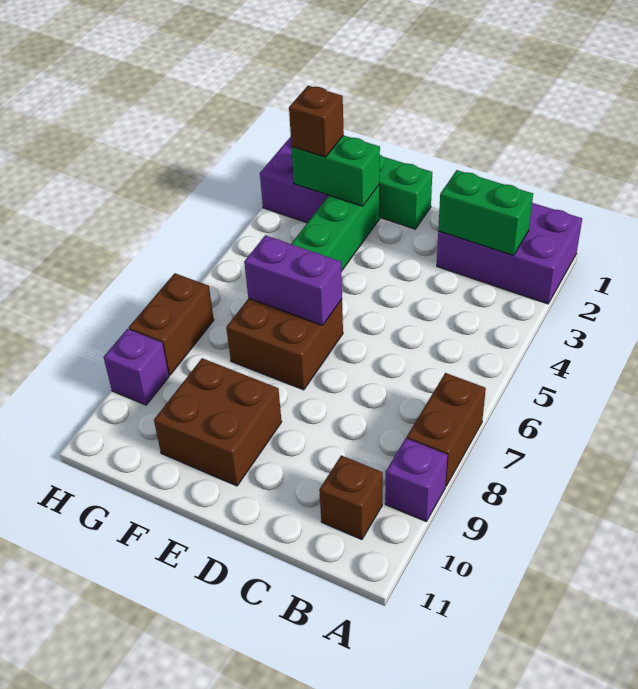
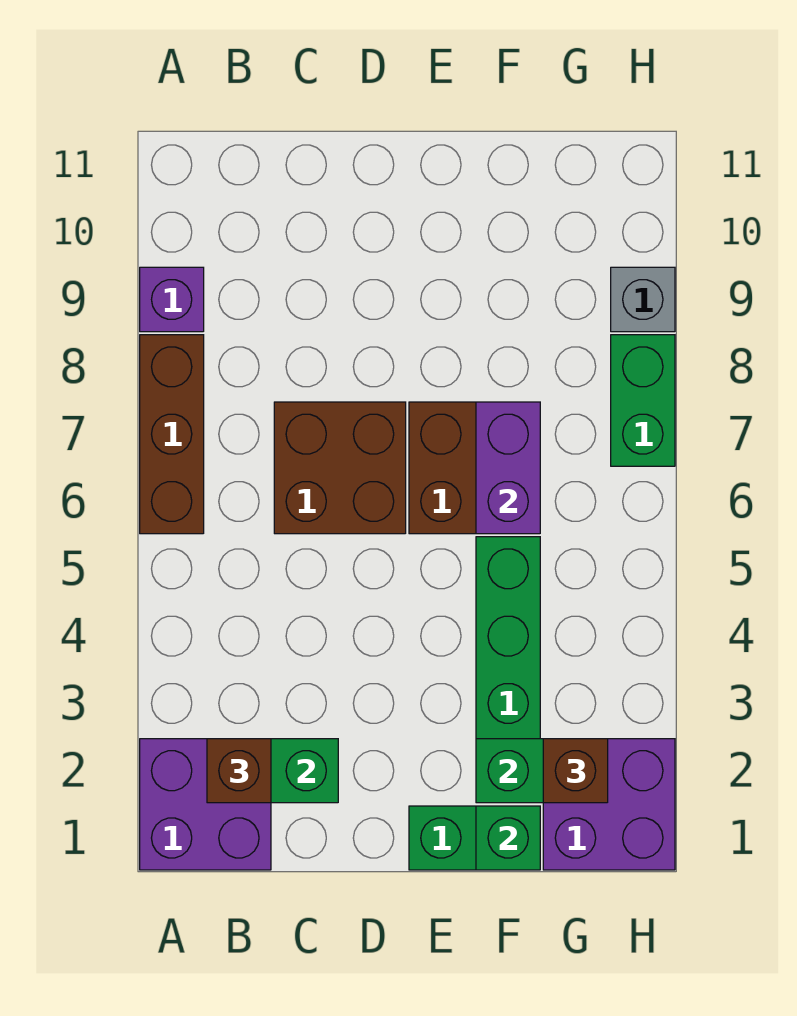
purple brick A1:C2 level 1 -> purple brick A1:B2 level 1
brown brick A7:A8 level 1 -> brown brick A6:A8 level 1
brown brick B10 level 1 -> brown brick B2 level 3
purple brick E6:F6 level 2 -> purple brick F6:F7 level 2
brown brick E9:F10 level 1 -> brown brick C6:D7 level 1
none -> green brick F1 level 2
brown brick H7:H8 level 1 -> green brick H7:H8 level 1
purple brick H9 level 1 -> grey brick H9 level 1

